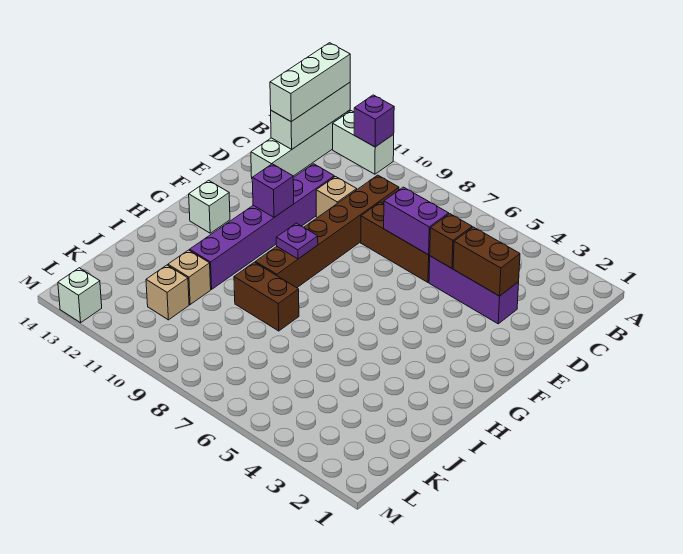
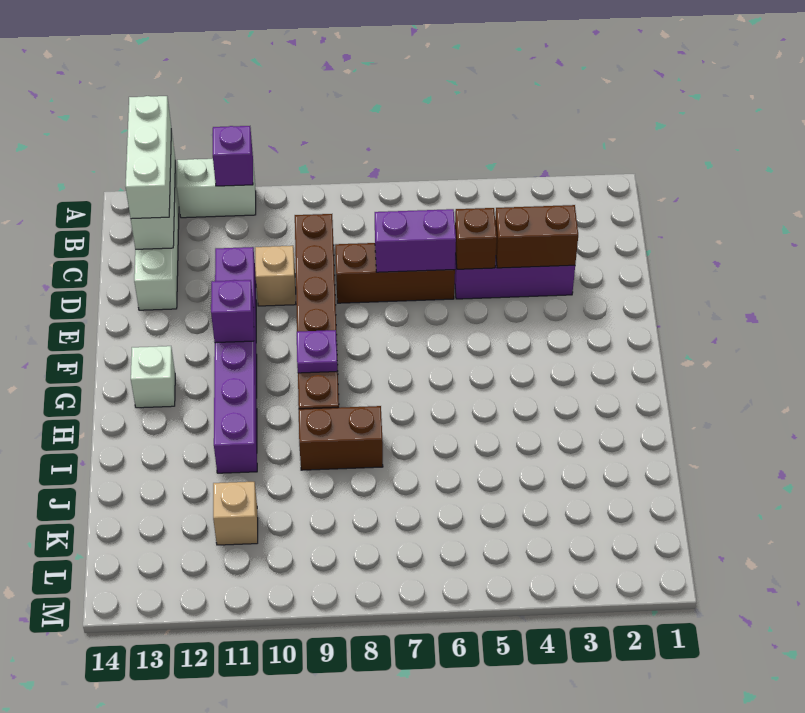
tan brick J11 level 1 -> none
white brick M13 level 1 -> none

